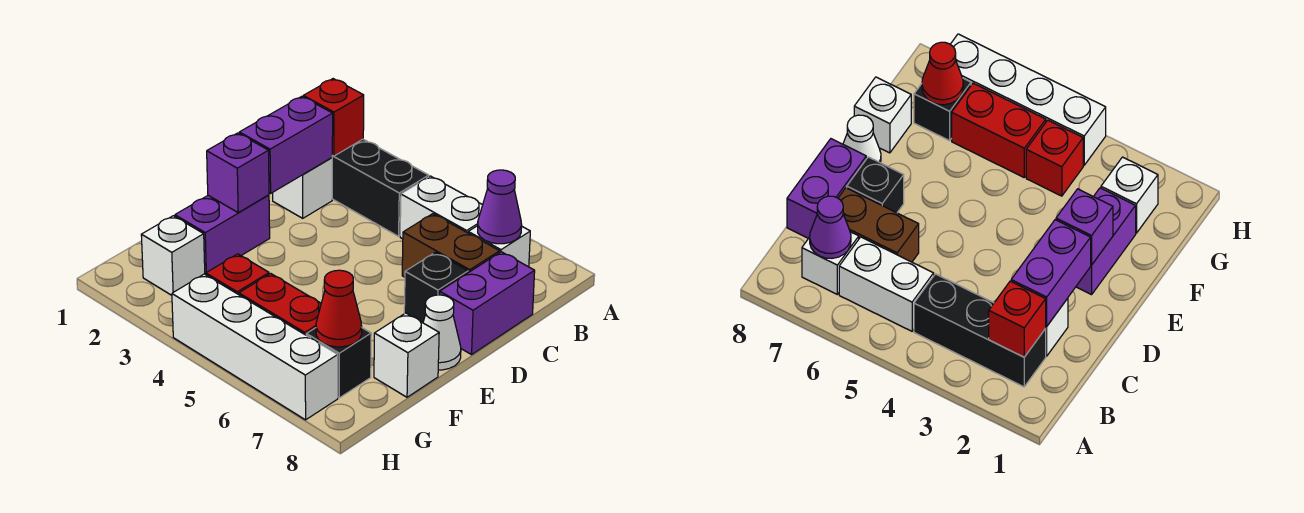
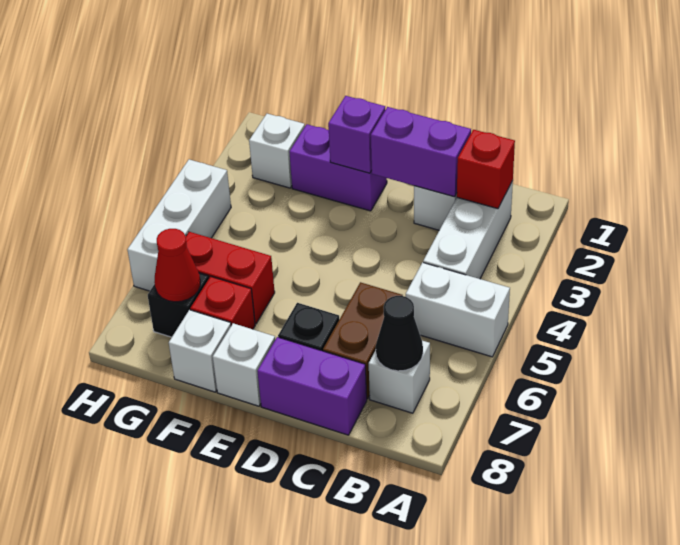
black brick B2:B4 level 1 -> white brick B2:B4 level 1
white brick B5:B6 level 1 -> white brick A5:B5 level 1
purple cone B7 level 2 -> black cone B7 level 2
white cone E8 level 1 -> white brick E8 level 1
red brick G4 level 1 -> red brick F7 level 1
red brick G5:G6 level 1 -> red brick F6:G6 level 1
white brick H4:H7 level 1 -> white brick H4:H6 level 1

